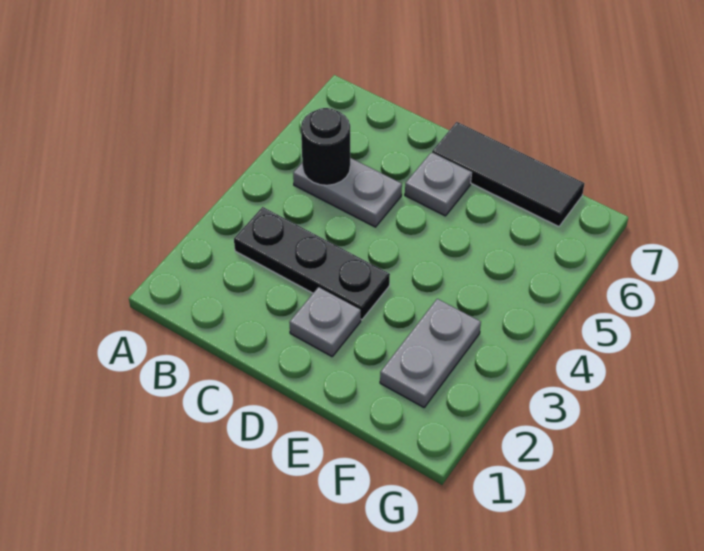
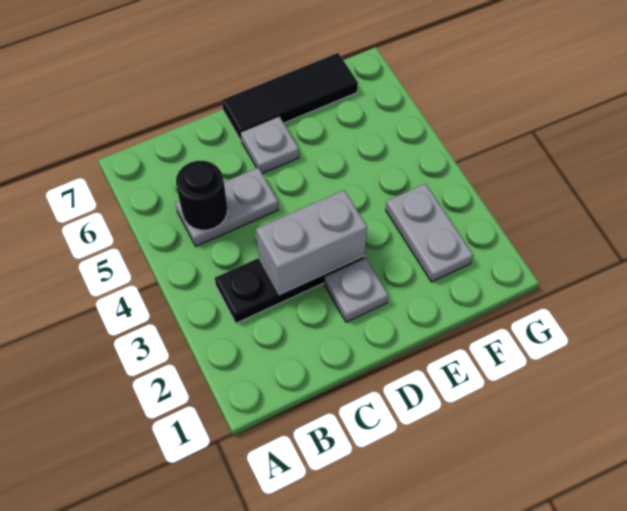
none -> grey brick C3:D3 level 2

